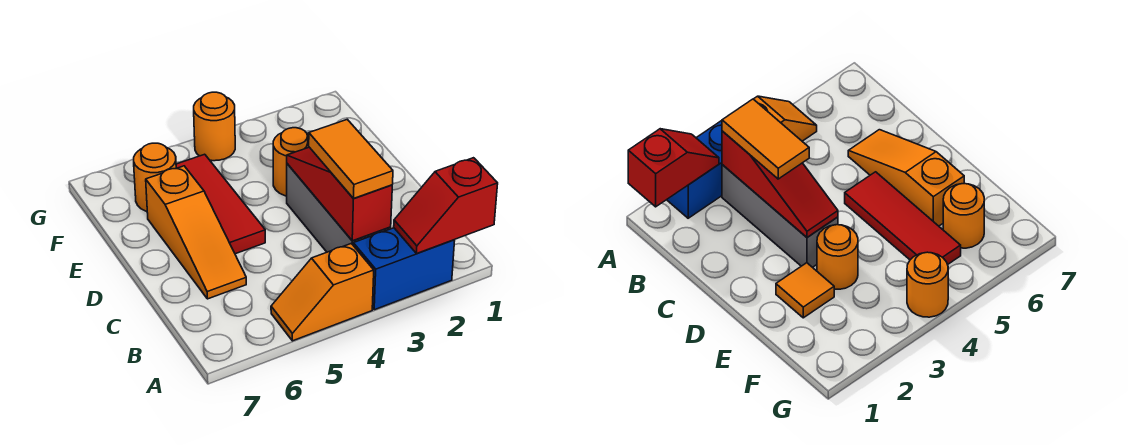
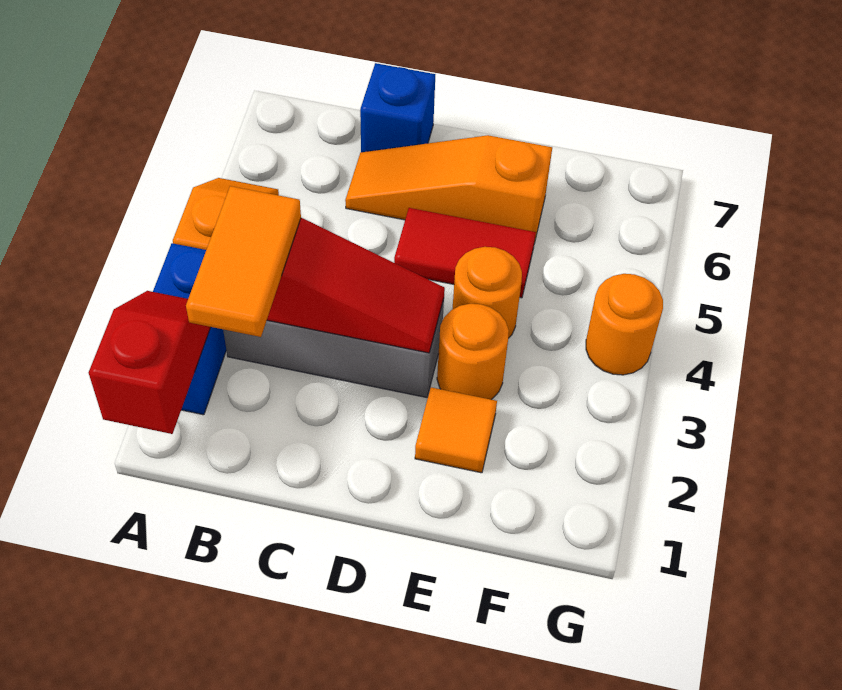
orange tile B3:C3 level 3 -> orange tile B2:B3 level 3
none -> blue brick C7 level 1
red tile D5:F5 level 1 -> red tile D5:E5 level 1
orange round brick F6 level 1 -> orange round brick E4 level 1

